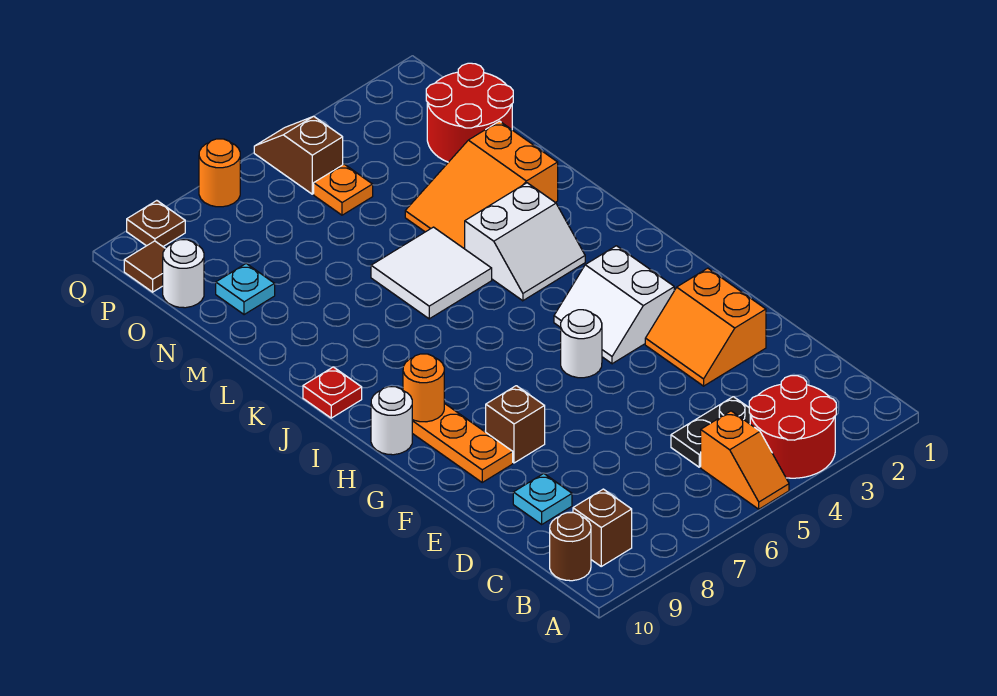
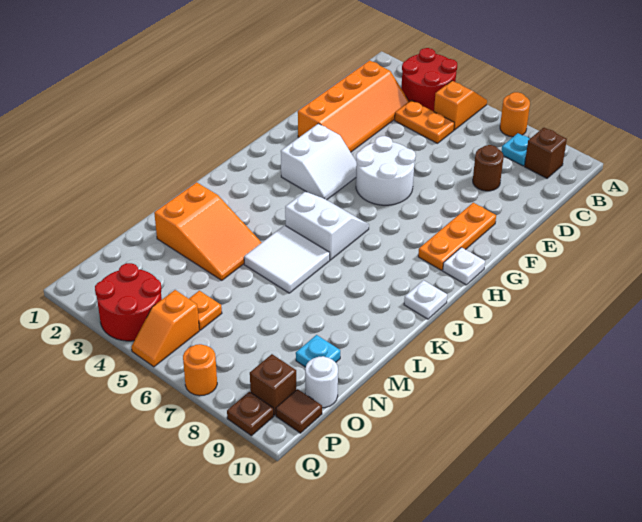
brown round brick B10 level 1 -> brown round brick D8 level 1
black plate C4:C5 level 1 -> orange plate C4:C5 level 1
cyan plate D9 level 1 -> cyan plate B8 level 1
orange slope E2:F3 level 1 top 2 -> orange slope C2:F3 level 1 top 2
brown brick F8 level 1 -> brown brick P9 level 1
white round brick G5 level 1 -> white round brick F5:G6 level 1
orange round brick H9 level 2 -> orange round brick A7 level 1
white round brick H10 level 1 -> white plate H10 level 1
white slope J3:K4 level 1 top K -> white slope I5:J6 level 1 top J
red plate J10 level 1 -> white plate J10 level 1
red round brick N1:O2 level 1 -> red round brick P3:Q4 level 1
brown slope P5:Q5 level 1 top P -> orange slope P5:Q5 level 1 top P

